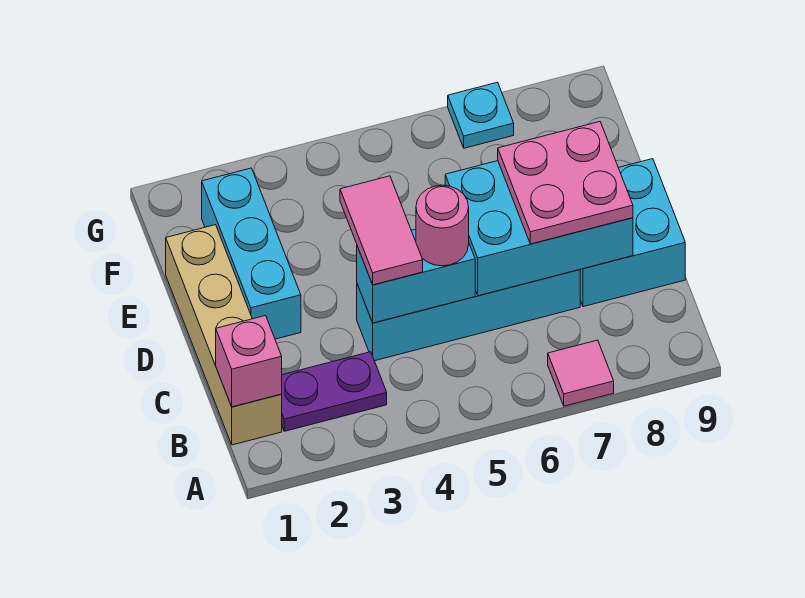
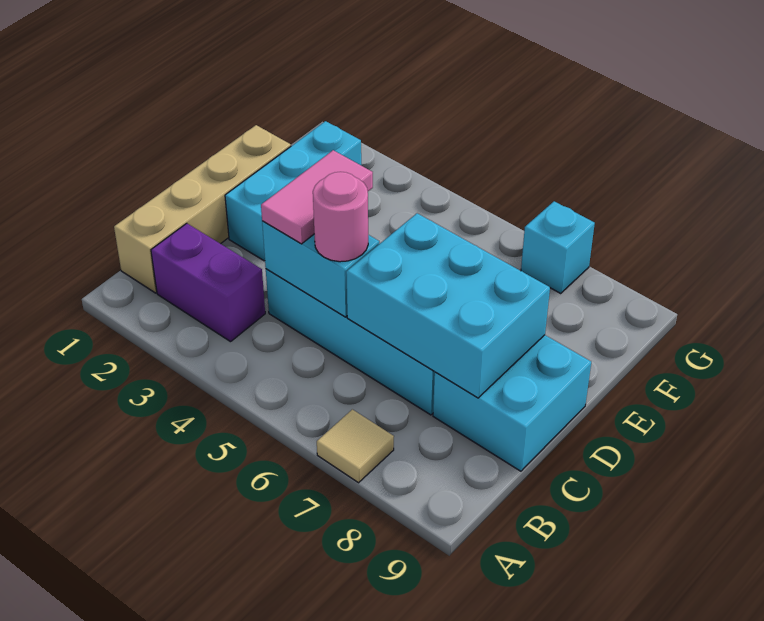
pink tile A7 level 1 -> tan tile A7 level 1
pink brick B1 level 2 -> none
purple plate B2:B3 level 1 -> purple brick B2:B3 level 1
pink plate C7:D8 level 3 -> none
cyan plate G7 level 1 -> cyan brick G7 level 1

